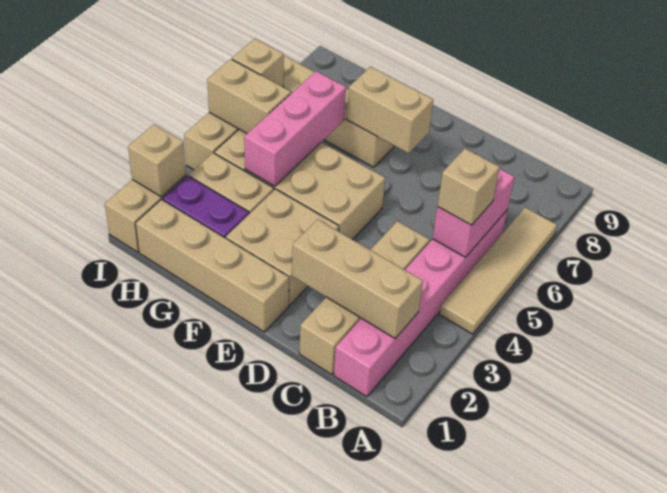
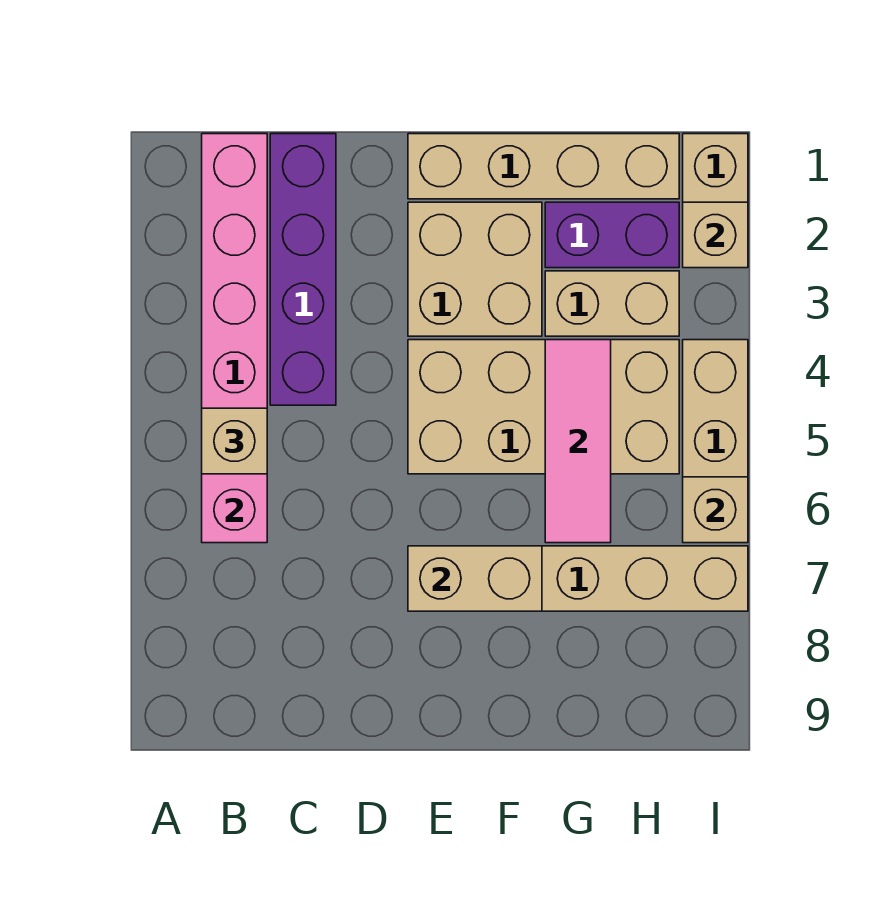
tan tile A4:A7 level 1 -> none
tan brick B2:D2 level 2 -> none
tan brick C1:C4 level 1 -> purple brick C1:C4 level 1
pink brick G4:G6 level 2 -> pink tile G4:G6 level 2
tan brick H5:I5 level 2 -> none

